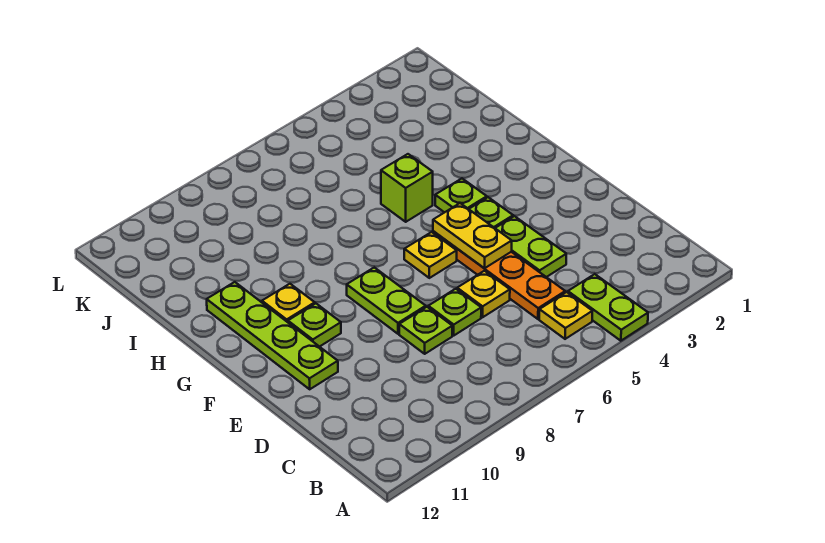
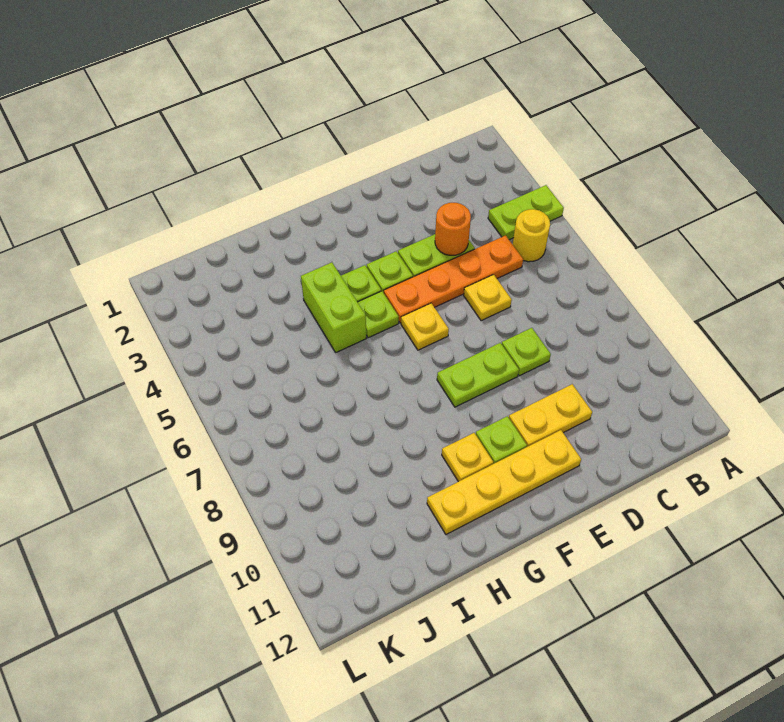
yellow plate B5 level 1 -> yellow round brick B5 level 1
none -> orange round brick D4 level 2
lime plate D7 level 1 -> lime plate G5 level 1
yellow plate E5:F5 level 2 -> yellow plate D10:E10 level 1
lime plate E11:H11 level 1 -> yellow plate E11:H11 level 1
lime brick H5 level 1 -> lime brick H4:H5 level 1

